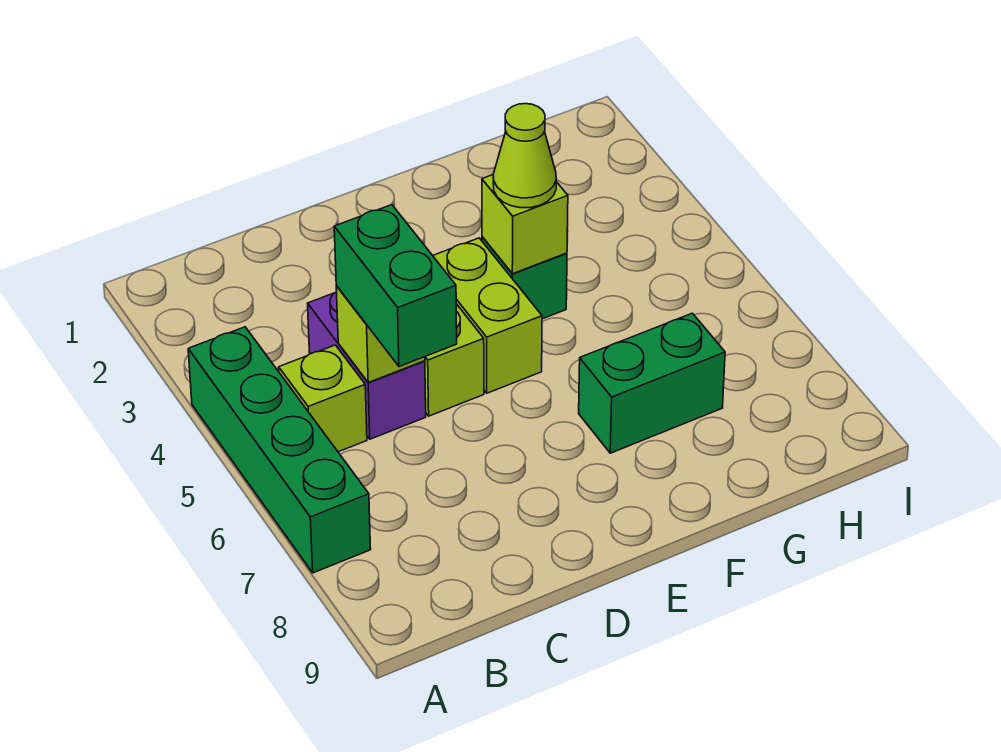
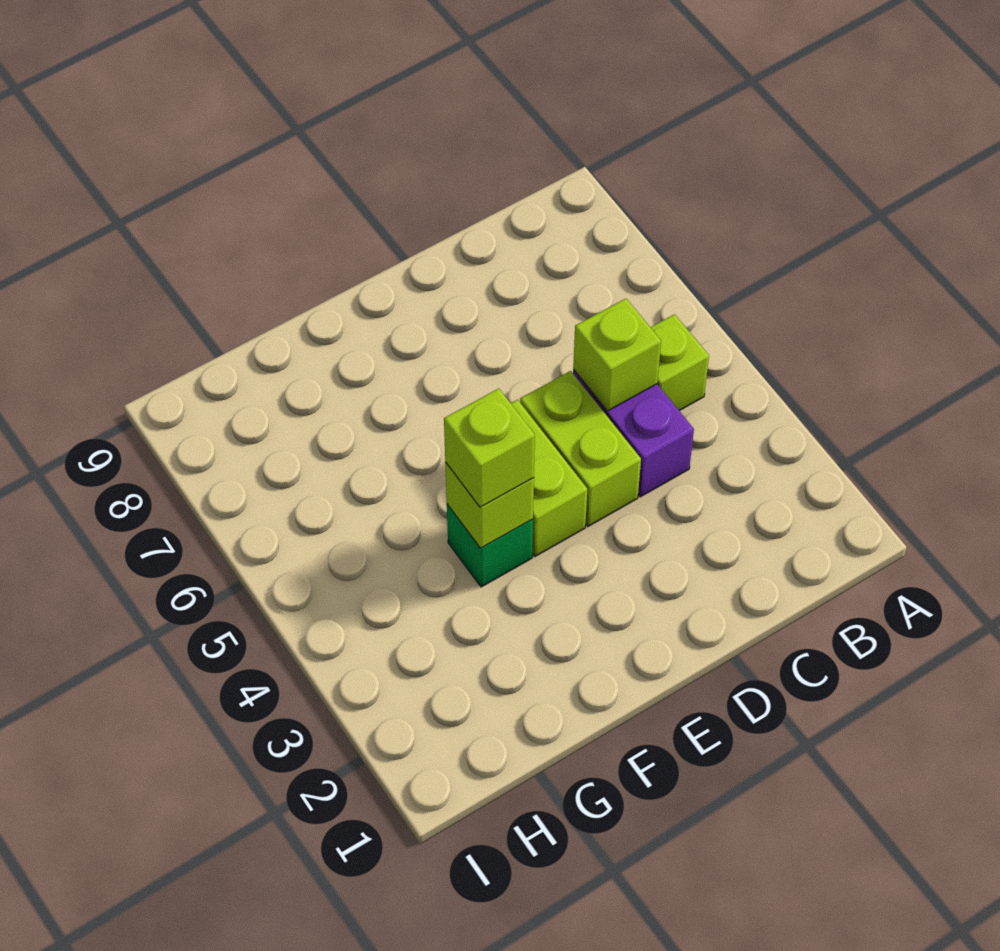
green brick A4:A7 level 1 -> none
green brick C5:C6 level 3 -> none
lime cone F4 level 3 -> lime brick F4 level 3
green brick F7:G7 level 1 -> none

